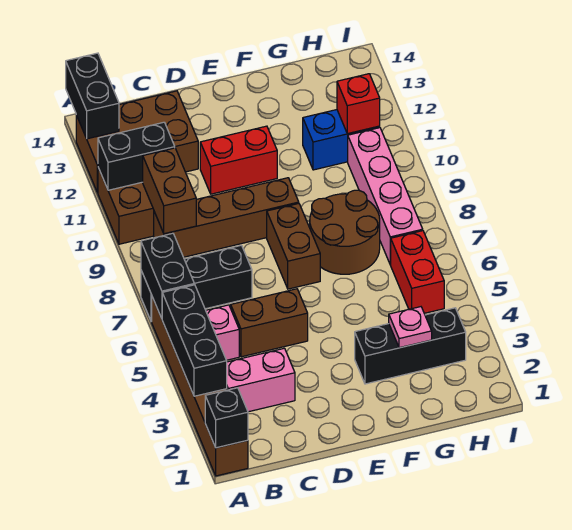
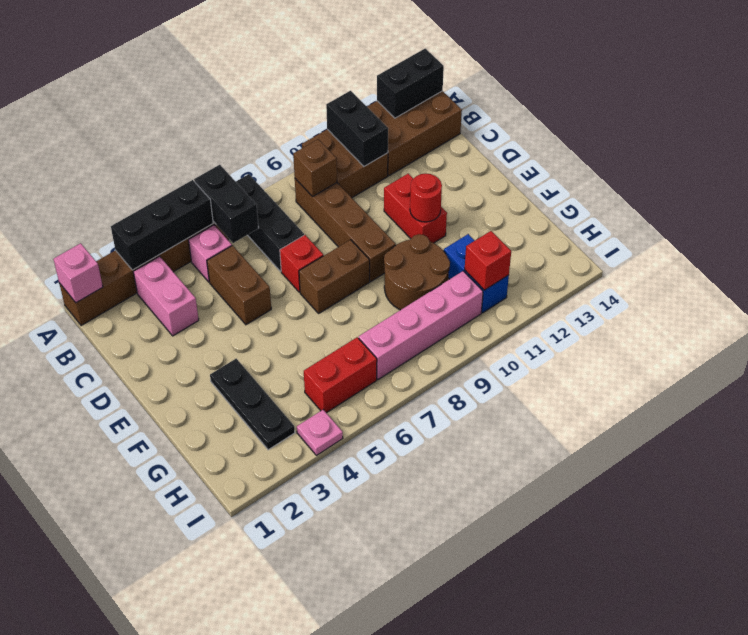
black brick A1 level 2 -> pink brick A1 level 2
black brick A6:A7 level 2 -> black brick A6:B6 level 2
brown brick A12:C13 level 1 -> brown brick A12:B14 level 1
brown brick B9:B10 level 2 -> brown brick B9 level 2
none -> red brick D7 level 1
none -> red round brick E11 level 2
black brick F3:H3 level 1 -> black plate F3:H3 level 1
brown round brick F7:G8 level 1 -> brown round brick F9:G10 level 1
pink plate G3 level 2 -> pink plate I4 level 1

